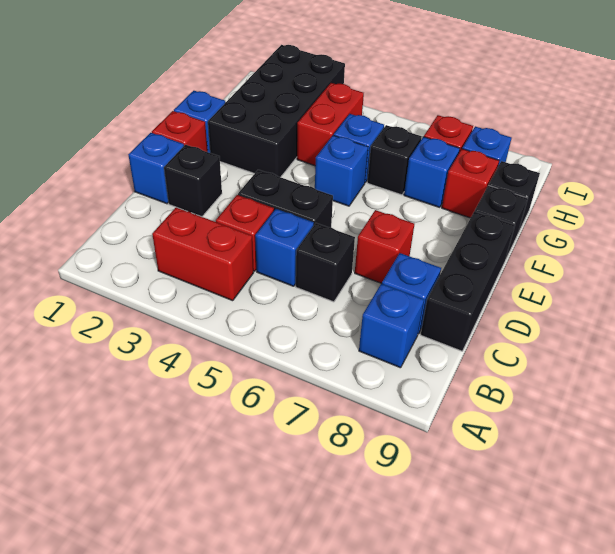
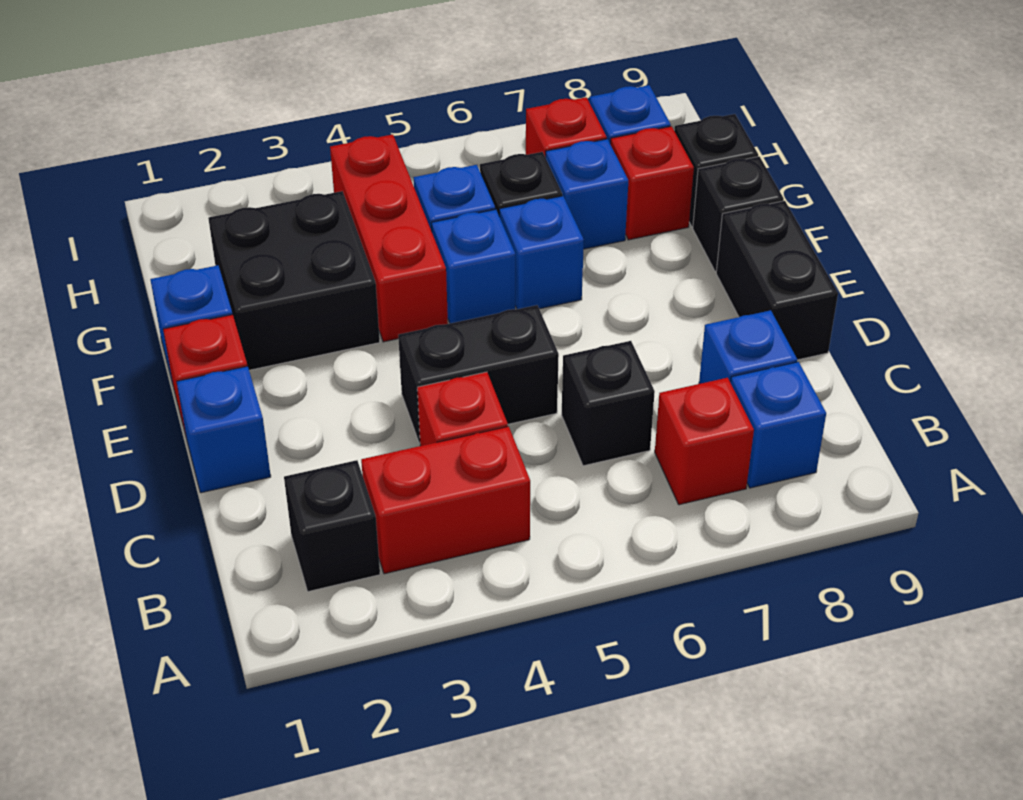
blue brick C5 level 1 -> blue brick F6 level 1
black brick C9:E9 level 1 -> black brick D9:E9 level 1
black brick D2 level 1 -> black brick B2 level 1
red brick D7 level 1 -> red brick B7 level 1
black brick F2:I3 level 1 -> black brick F2:G3 level 1
red brick G4:H4 level 1 -> red brick F4:H4 level 1

